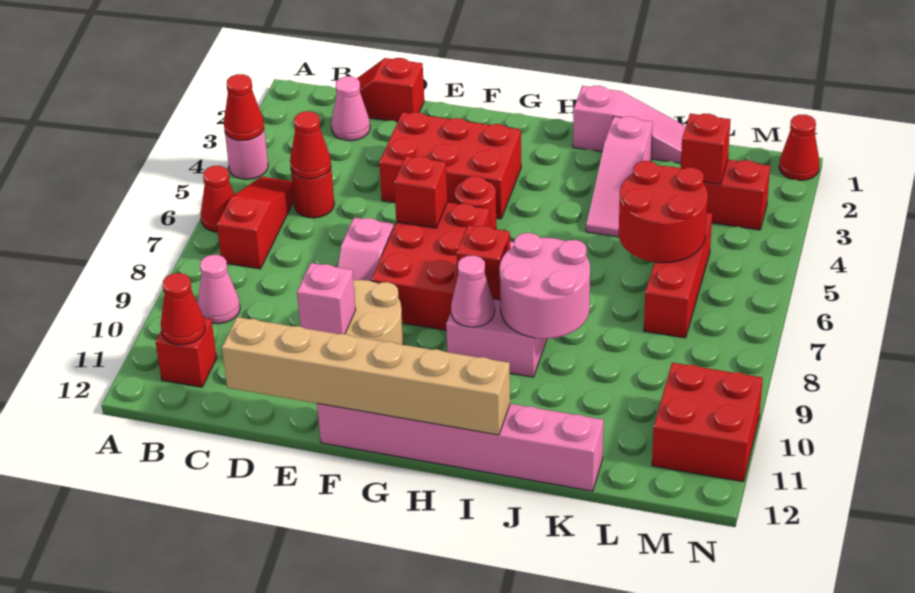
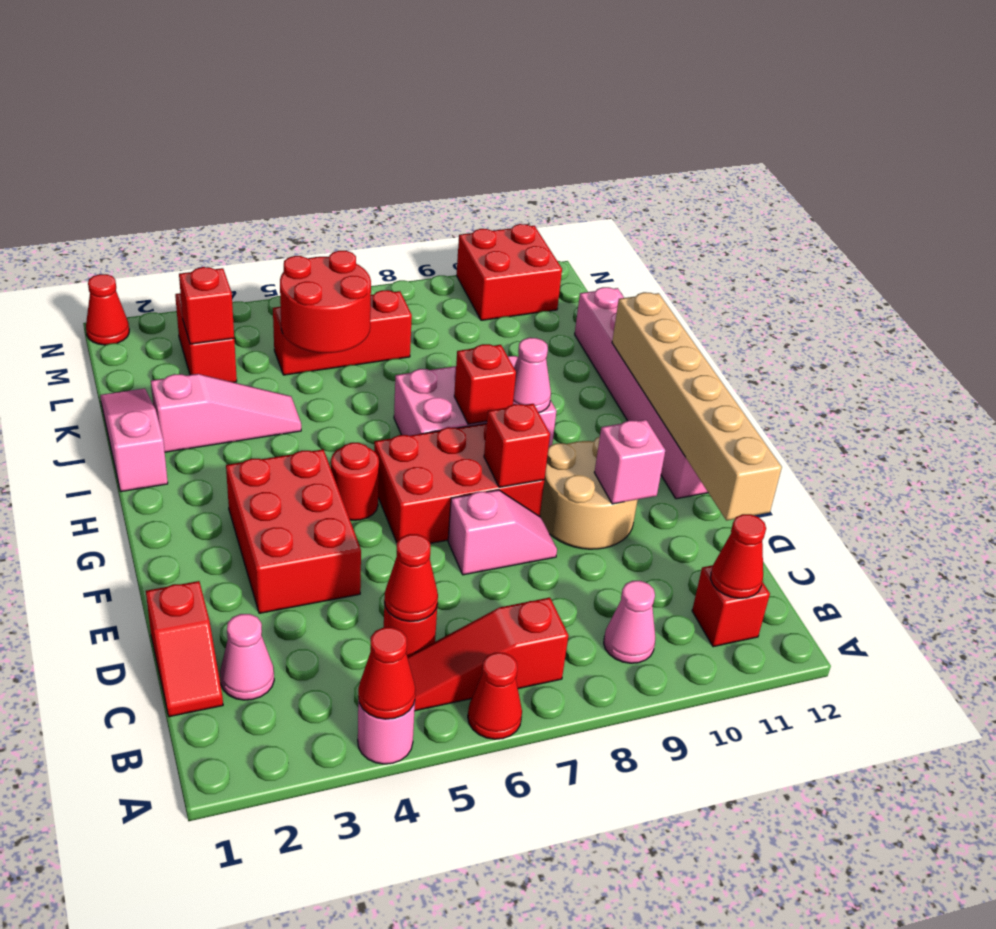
red brick F6 level 2 -> red brick F8 level 2
pink round brick I8:J9 level 2 -> none

